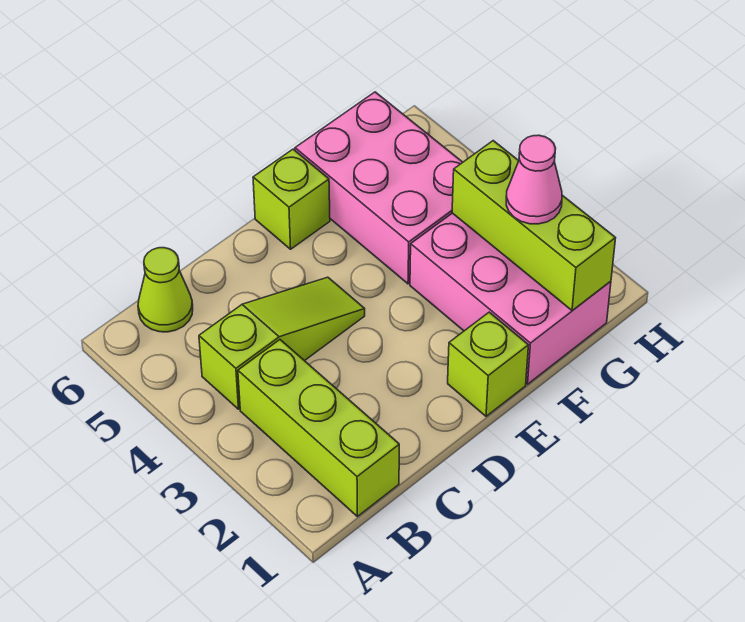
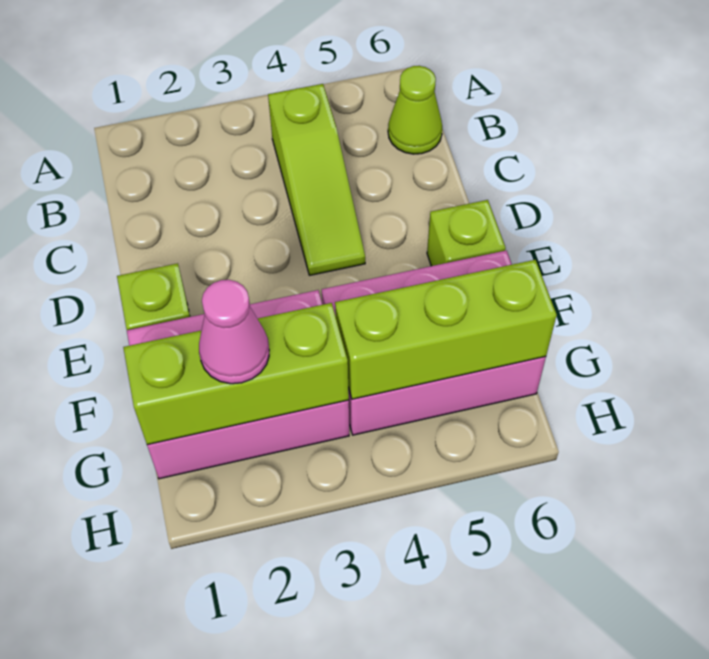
lime brick B1:B3 level 1 -> lime brick G4:G6 level 2

